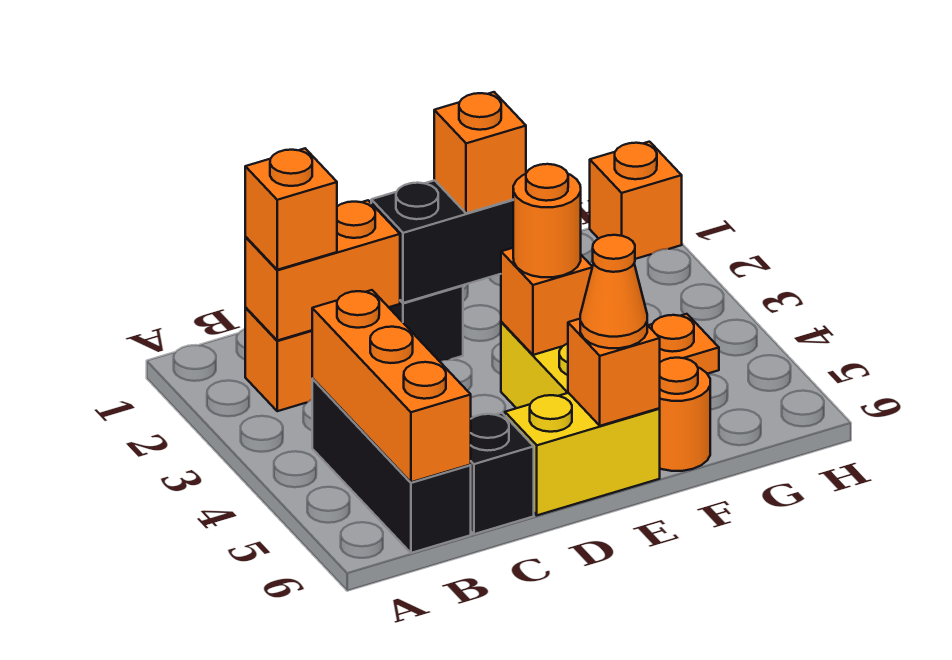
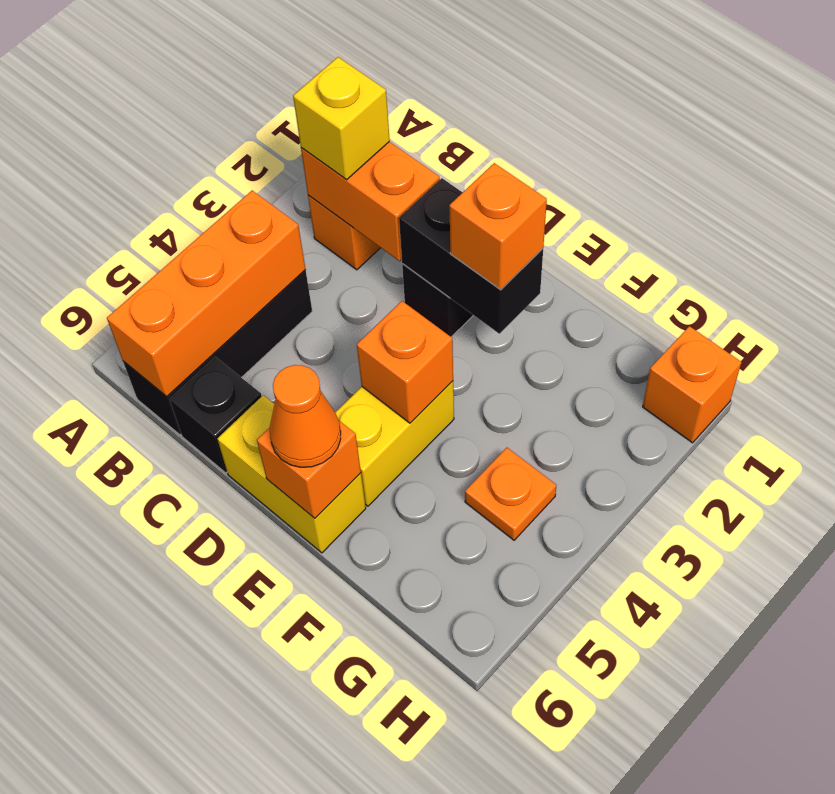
orange brick B2 level 3 -> yellow brick B2 level 3
orange round brick E4 level 3 -> none
orange round brick F6 level 1 -> none

